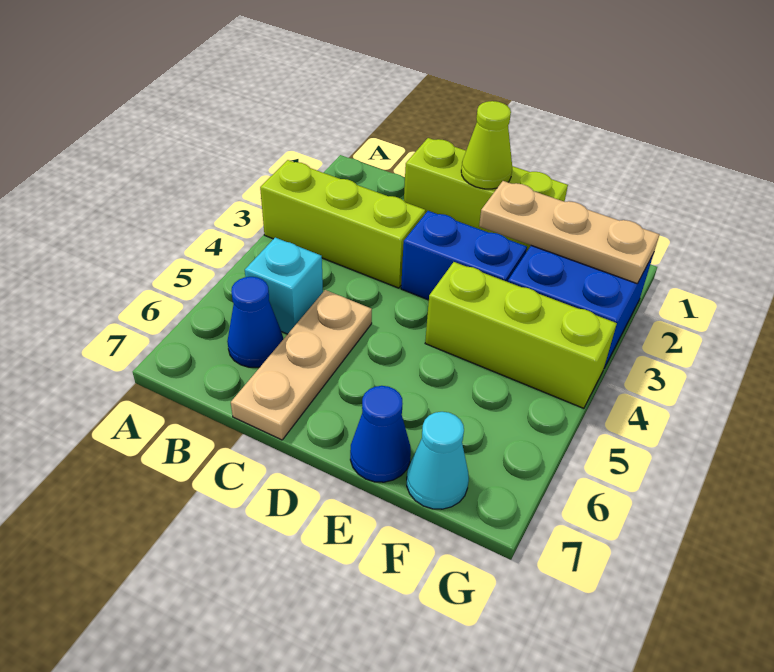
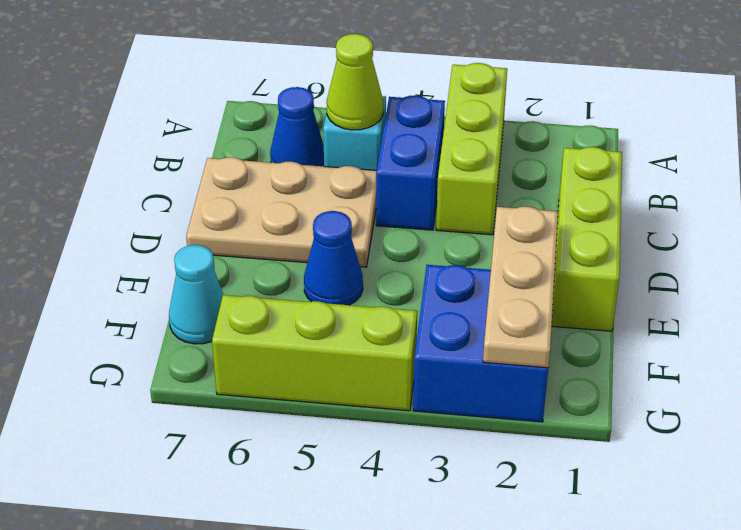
tan plate C5:C7 level 1 -> tan plate C5:D7 level 1
lime cone D1 level 2 -> lime cone B5 level 2
blue brick D3:E3 level 1 -> blue brick B4:C4 level 1
lime brick E4:G4 level 1 -> lime brick G4:G6 level 1
blue cone E7 level 1 -> blue cone E5 level 1

